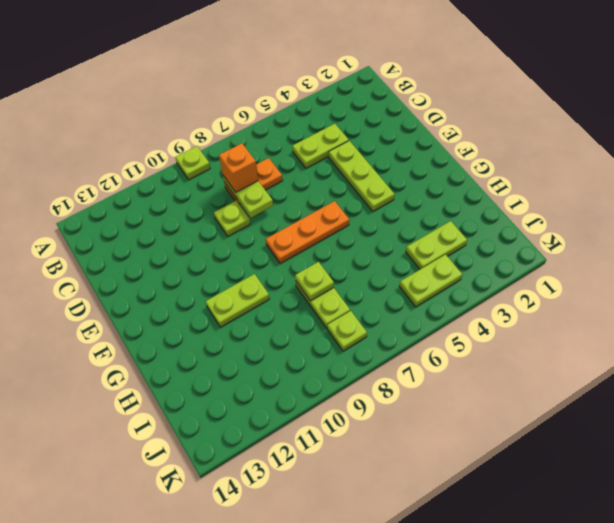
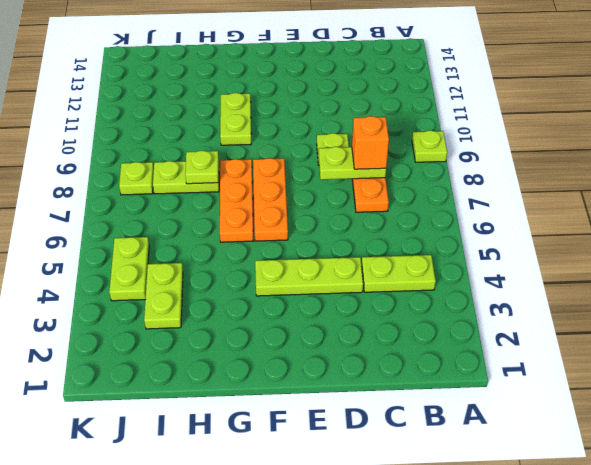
lime plate C4:C5 level 1 -> lime plate B4:C4 level 1
none -> orange plate G6:G8 level 1

